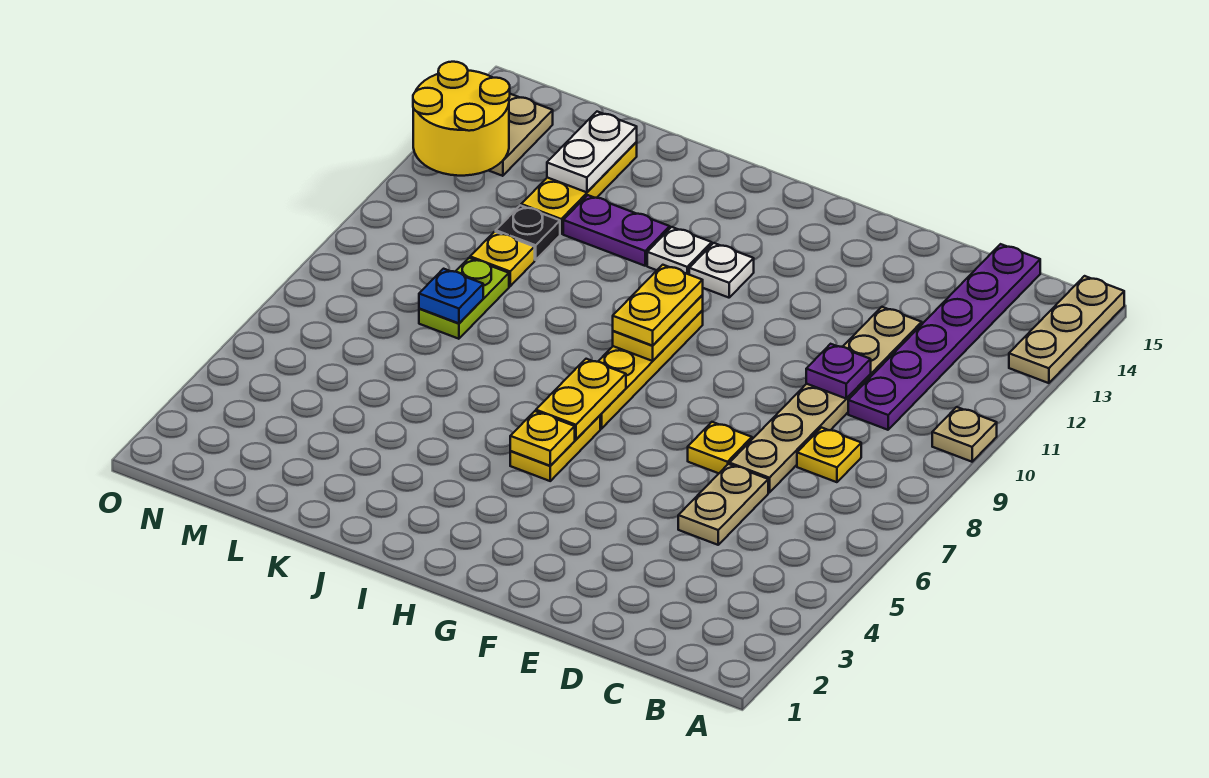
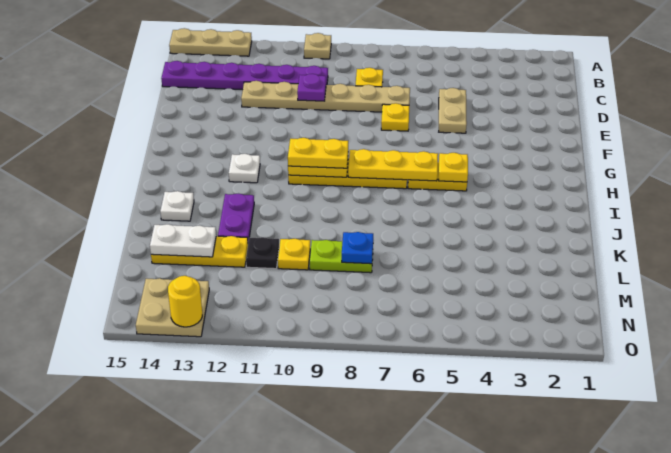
tan plate D5:D6 level 1 -> tan plate D5:E5 level 1
yellow plate H6:H7 level 2 -> yellow plate H6:H8 level 2
white plate I12 level 1 -> white plate J14 level 1
yellow round brick N12:O13 level 2 -> yellow round brick O13 level 2

